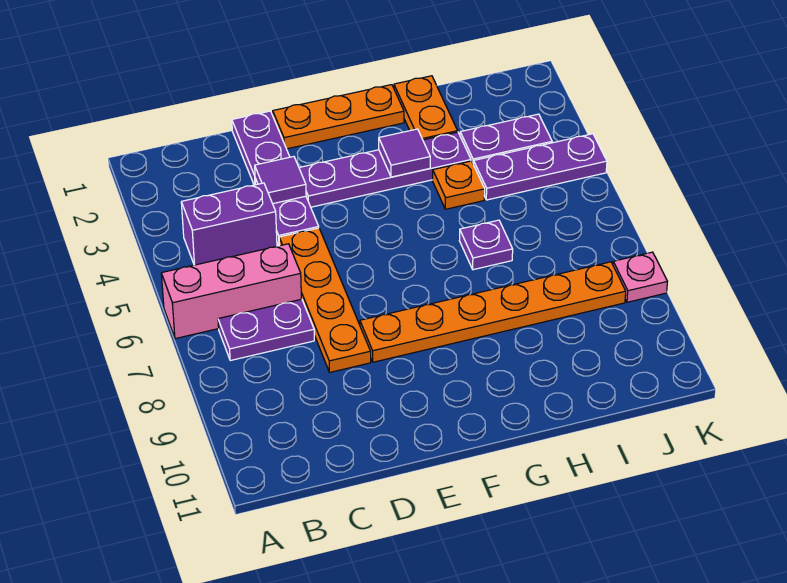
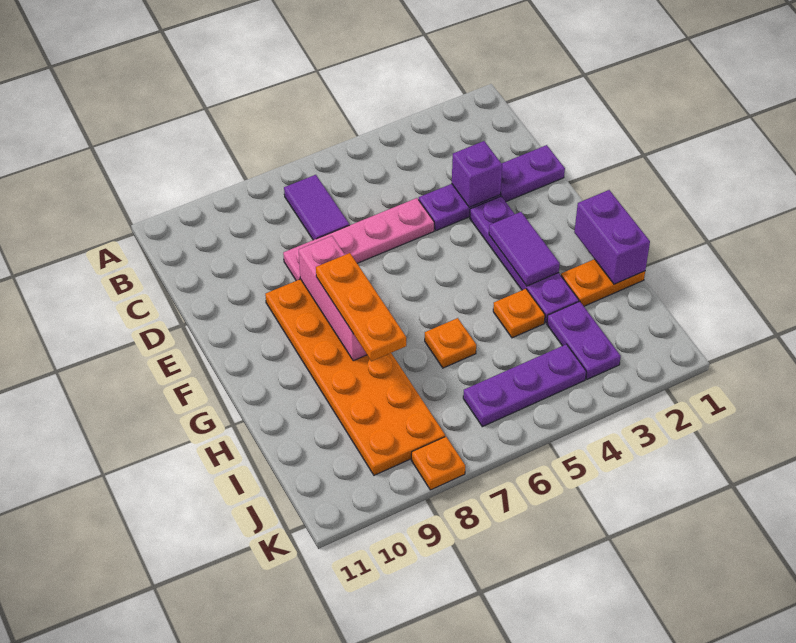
pink brick A6:C6 level 1 -> pink brick E8:G8 level 2
purple brick B4:C4 level 1 -> purple brick G1:H1 level 2
purple plate B7:C7 level 1 -> purple tile B7:C7 level 1
purple tile D3 level 2 -> purple brick D3 level 2
orange plate D5:D8 level 1 -> pink plate D5:D8 level 1
orange plate E1:G1 level 1 -> orange plate F8:H8 level 3
orange plate E8:J8 level 1 -> orange plate E8:J9 level 1
purple tile G3 level 2 -> purple tile F3:G3 level 2
purple plate H6 level 1 -> orange plate H6 level 1
purple plate I4:K4 level 1 -> purple plate J4:J6 level 1
pink plate K8 level 1 -> orange plate K8 level 1

